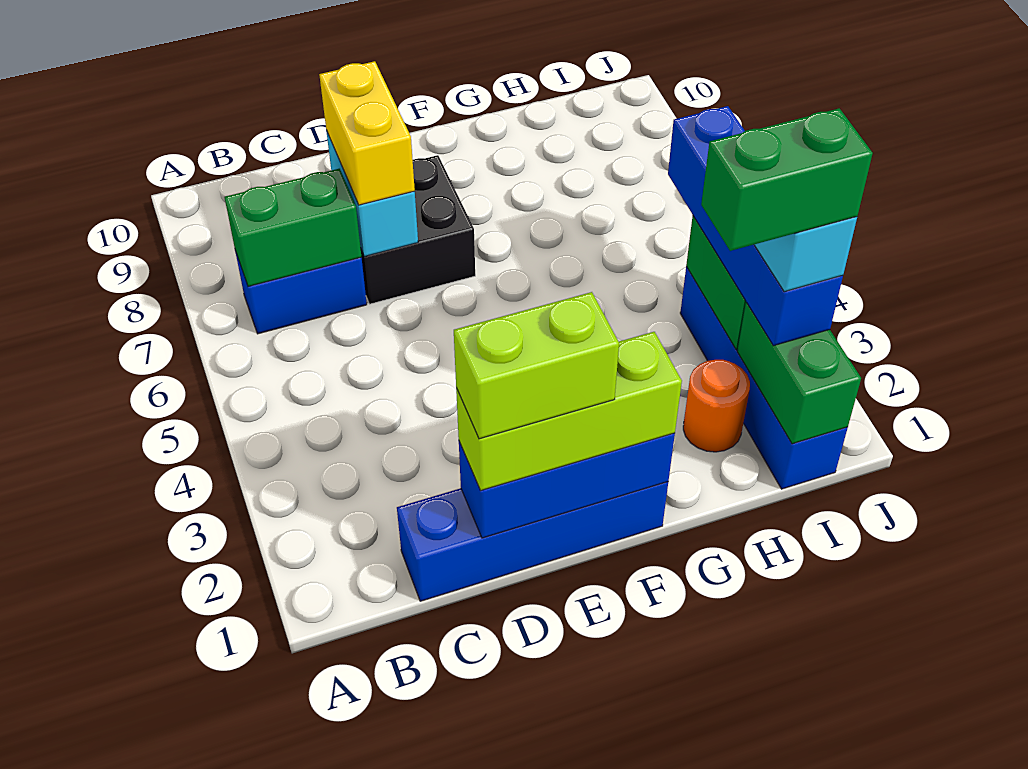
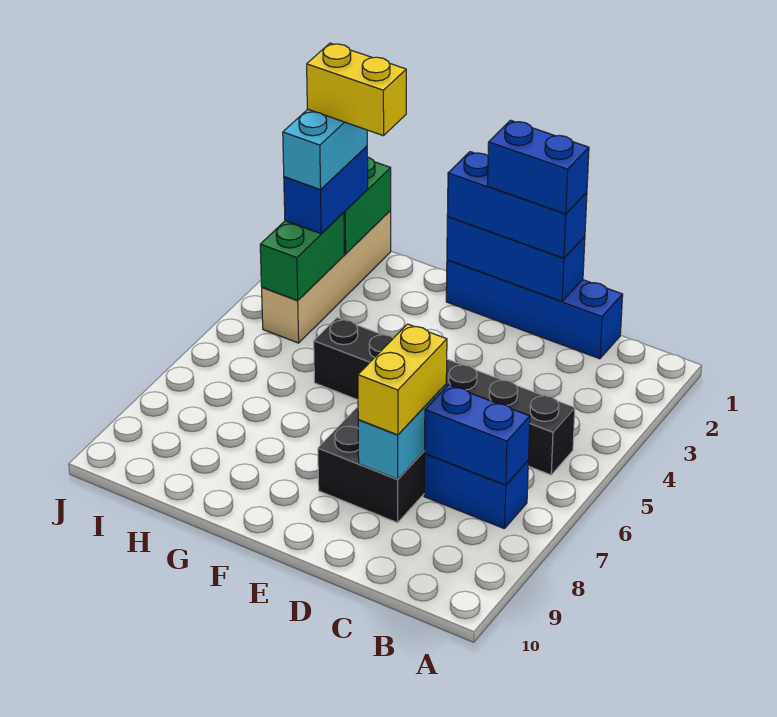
none -> black brick B5:G5 level 1
green brick B7:C7 level 2 -> blue brick B7:C7 level 2
lime brick D1:F1 level 3 -> blue brick D1:F1 level 3
lime brick D1:E1 level 4 -> blue brick D1:E1 level 4
orange round brick H2 level 1 -> none
green brick H2:I2 level 5 -> yellow brick H2:I2 level 5
blue brick I1:I4 level 1 -> tan brick I1:I4 level 1
blue brick I2:I5 level 3 -> blue brick I2:I3 level 3

